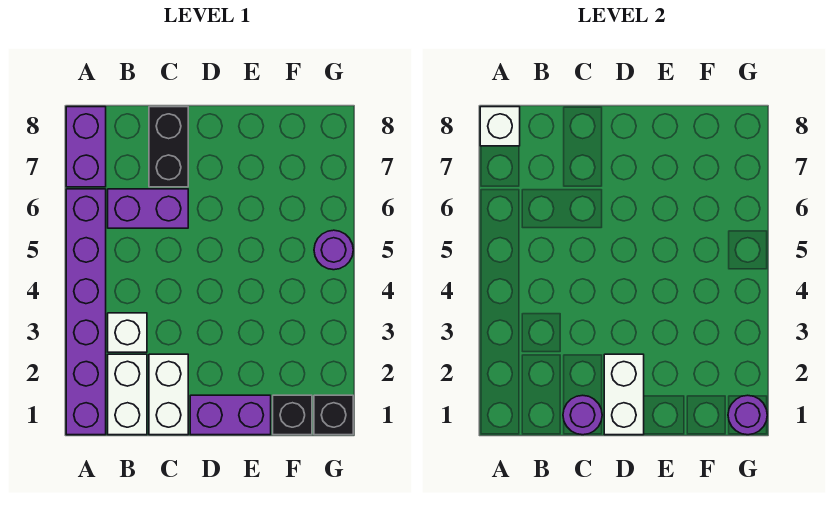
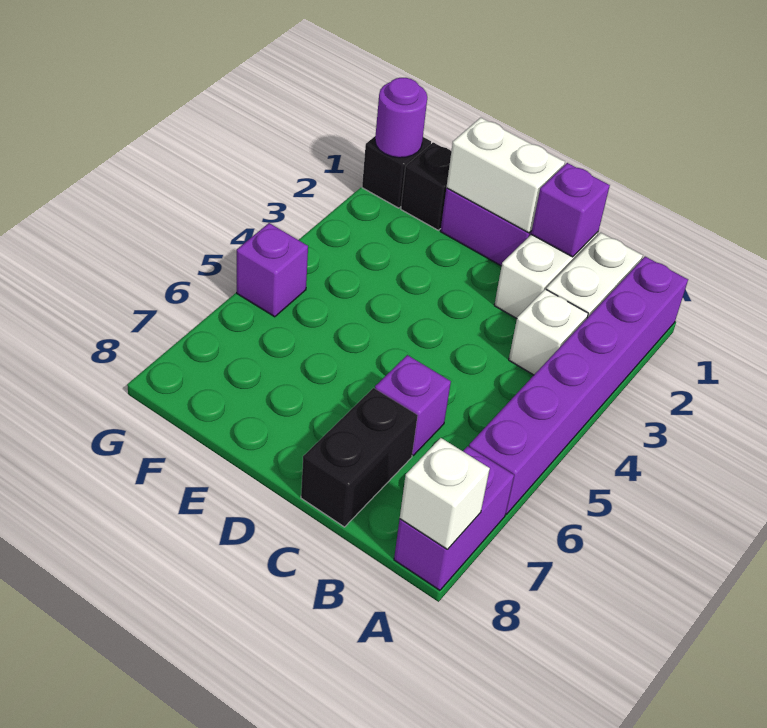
purple brick B6:C6 level 1 -> purple brick C6 level 1
purple round brick C1 level 2 -> purple brick C1 level 2
white brick D1:D2 level 2 -> white brick D1:E1 level 2
purple round brick G5 level 1 -> purple brick G5 level 1

